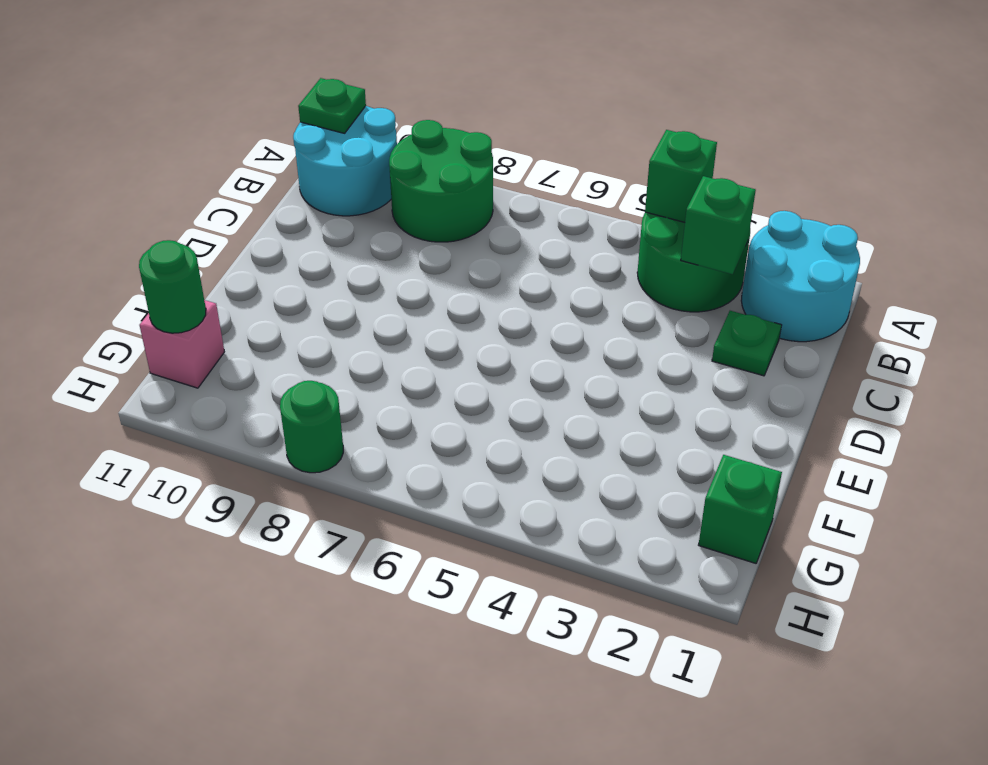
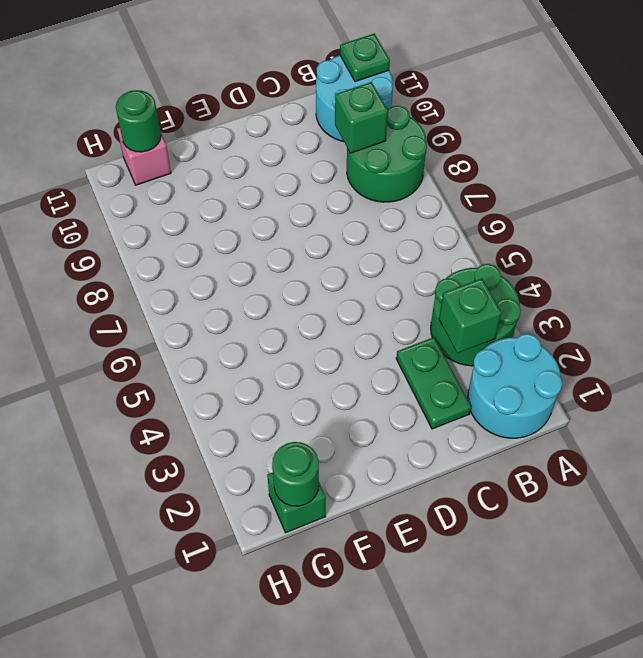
green brick A4 level 2 -> green brick B9 level 2
green plate C2 level 1 -> green plate C2:C3 level 1
green round brick H8 level 1 -> green round brick G1 level 2

